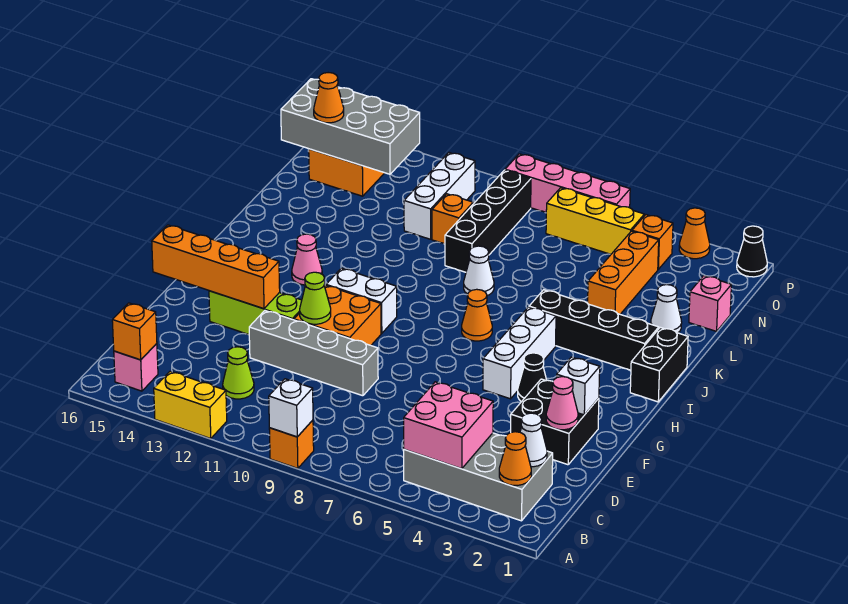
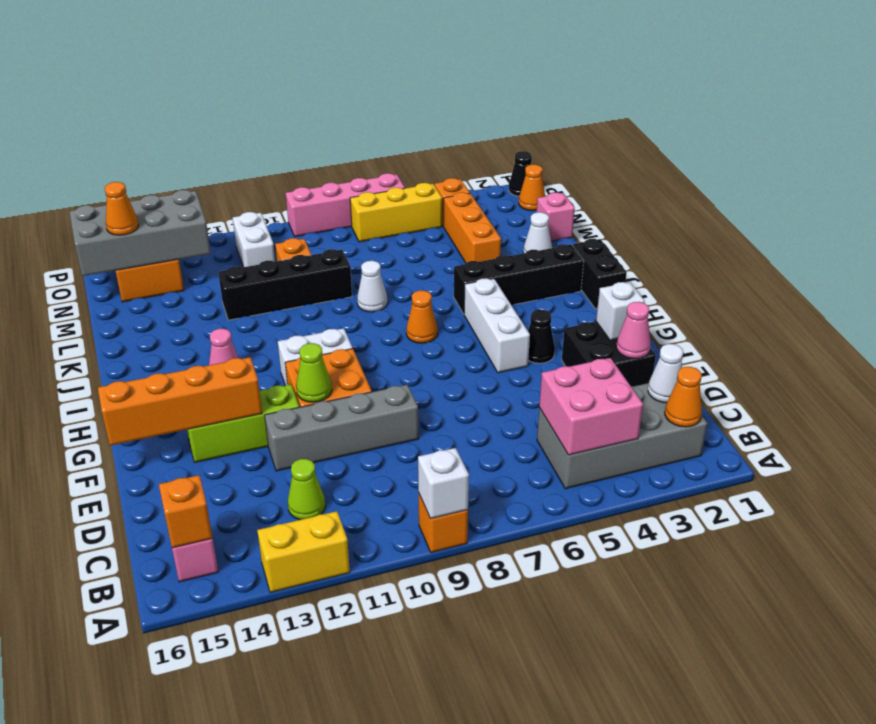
black brick L9:O9 level 1 -> black brick L9:L12 level 1
white brick M11:O11 level 1 -> white brick N11:O11 level 1
orange cone P3 level 1 -> orange cone O1 level 1

